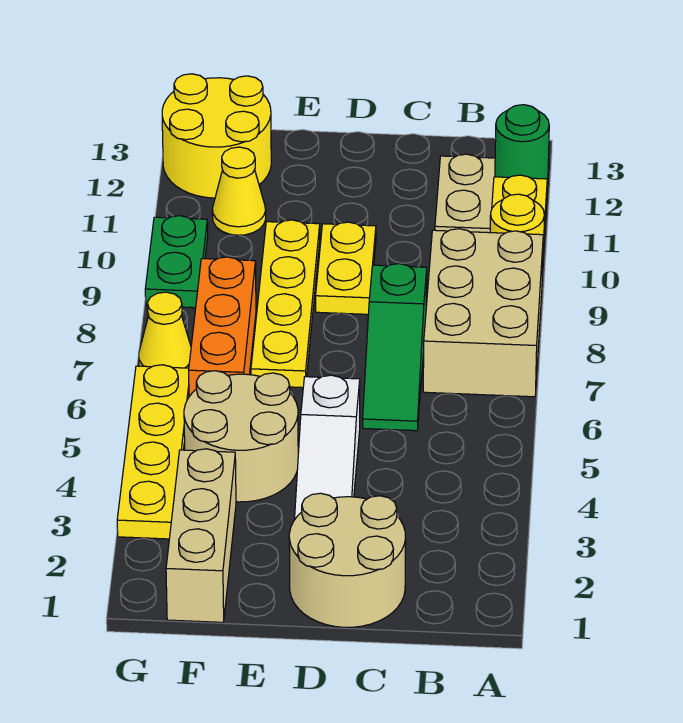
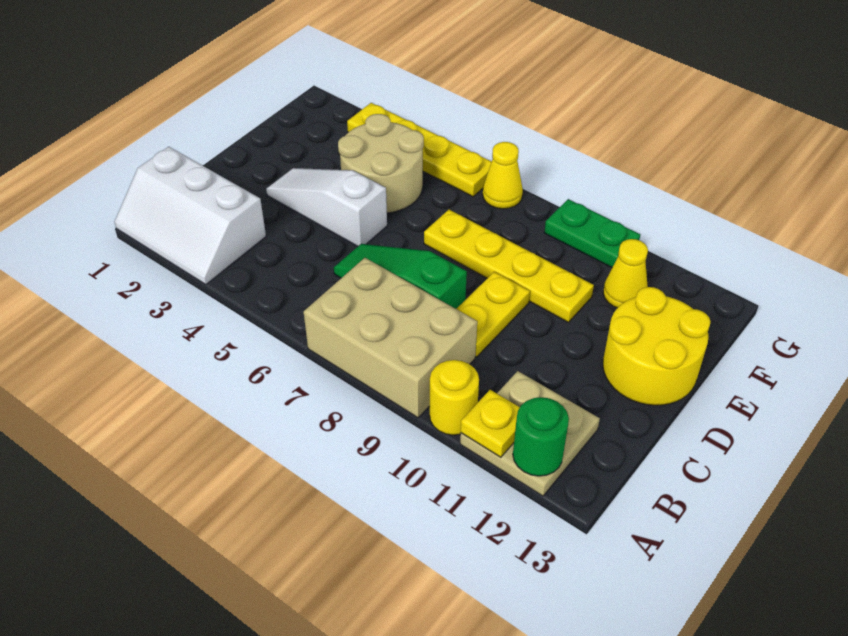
none -> white slope A1:B3 level 1 top B
tan round brick C1:D2 level 1 -> none
yellow plate D9:D10 level 1 -> yellow plate C9:D9 level 1
tan brick F1:F3 level 1 -> none
orange brick F6:F8 level 1 -> none
yellow round brick F12:G13 level 1 -> yellow round brick D12:E13 level 1

